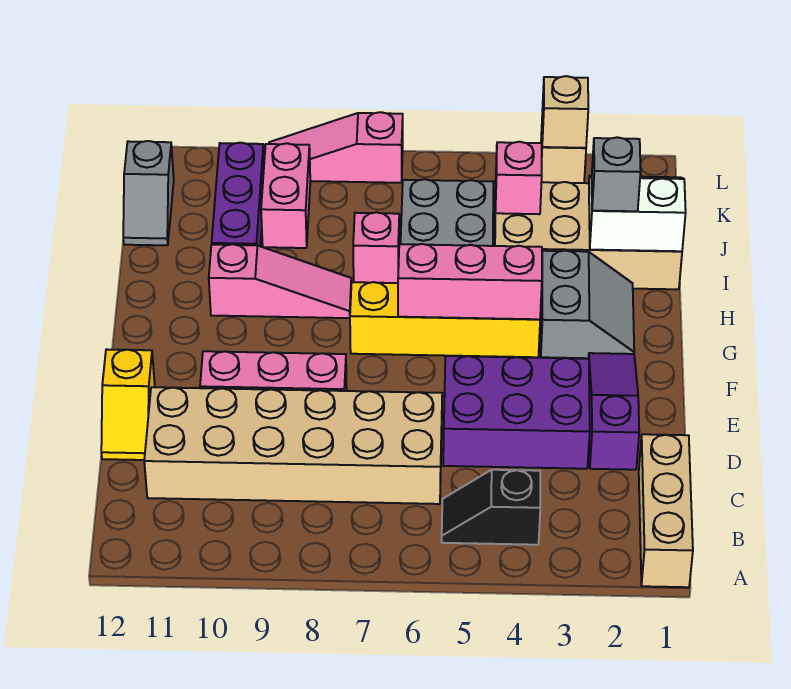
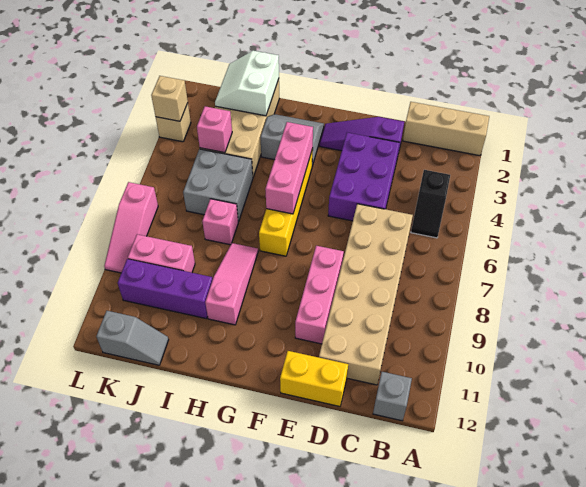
yellow slope D12:E12 level 1 top E -> yellow brick D12:E12 level 1
grey brick I2 level 3 -> grey brick B12 level 1

